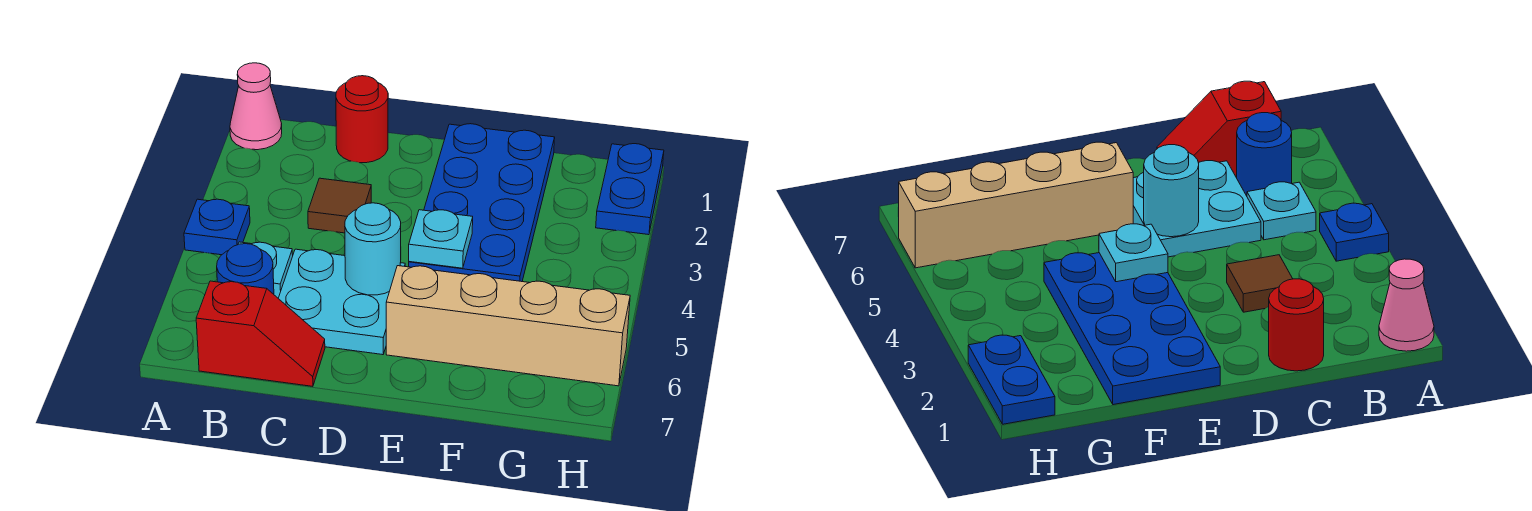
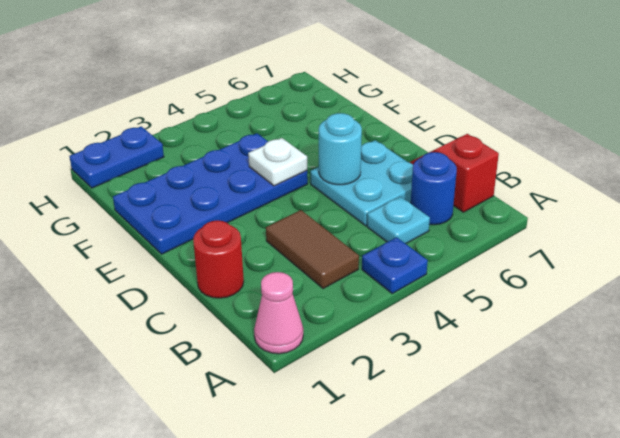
brown tile C3 level 1 -> brown tile B3:C3 level 1
cyan plate E4 level 2 -> white plate E4 level 2
tan brick E6:H6 level 1 -> none

